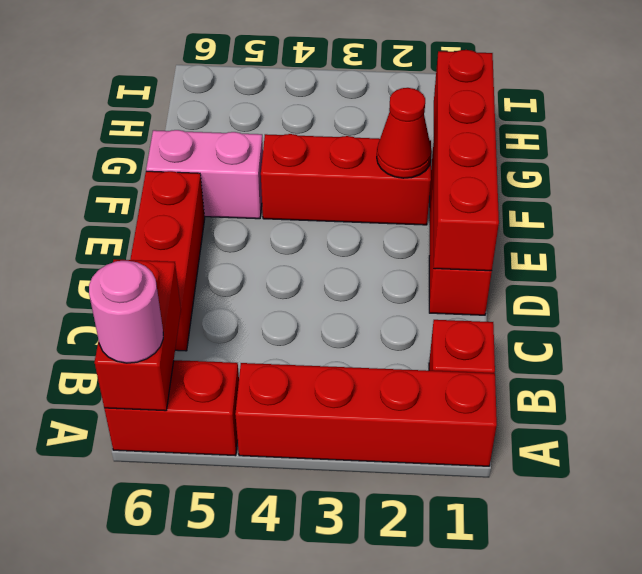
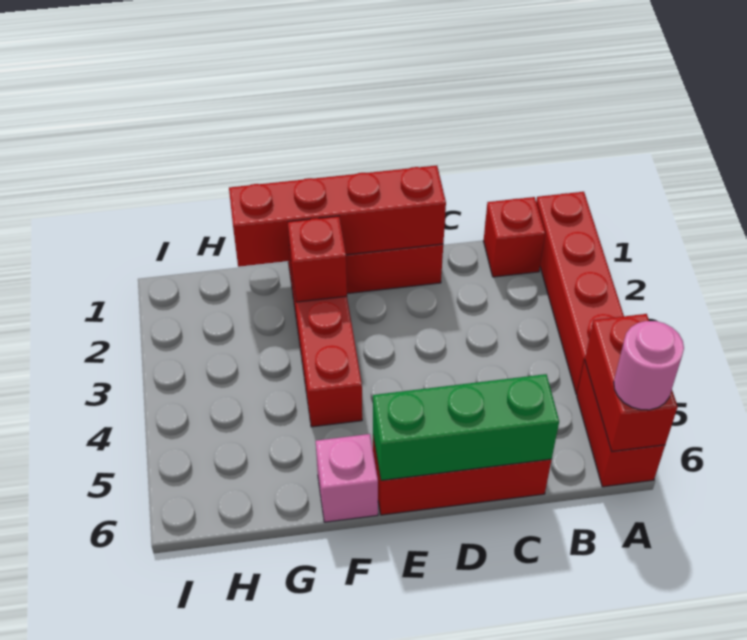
red brick A6:B6 level 2 -> red brick A5:A6 level 2
none -> green brick C6:E6 level 2
red cone F2 level 2 -> red brick F2 level 2
pink brick F5:F6 level 1 -> pink brick F6 level 1

